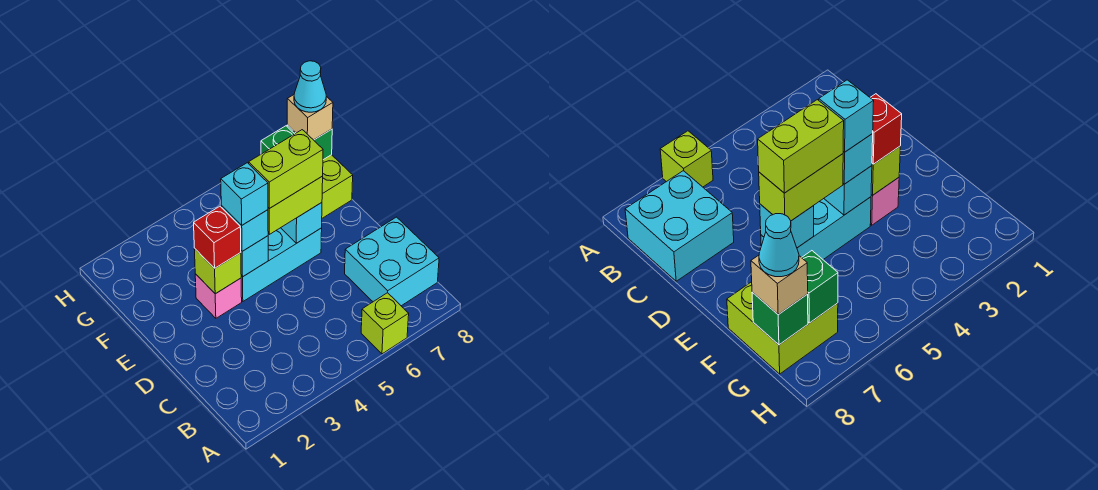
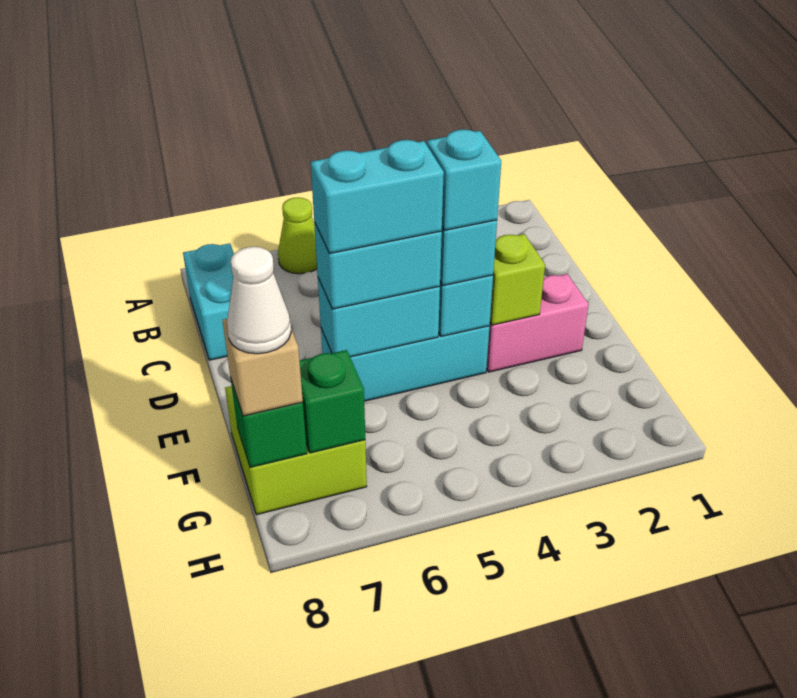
lime brick A6 level 1 -> lime cone A6 level 1
cyan brick B7:C8 level 1 -> cyan brick B8:C8 level 1
pink brick E3 level 1 -> pink brick E2:E3 level 1
red brick E3 level 3 -> none
lime brick E5:E6 level 3 -> cyan brick E5:E6 level 3
lime brick E5:E6 level 4 -> cyan brick E5:E6 level 4
cyan brick E6 level 2 -> cyan brick E5:E6 level 2
cyan cone G8 level 4 -> white cone G8 level 4

